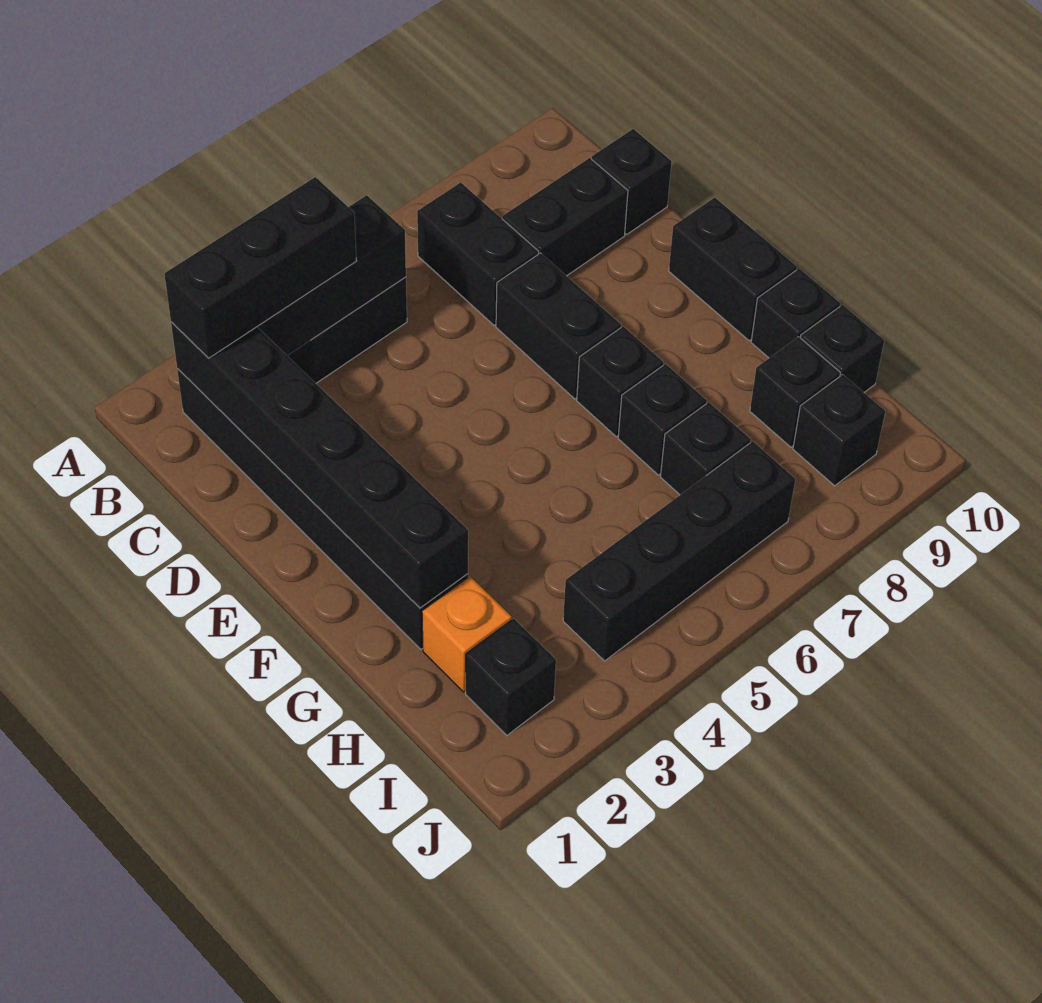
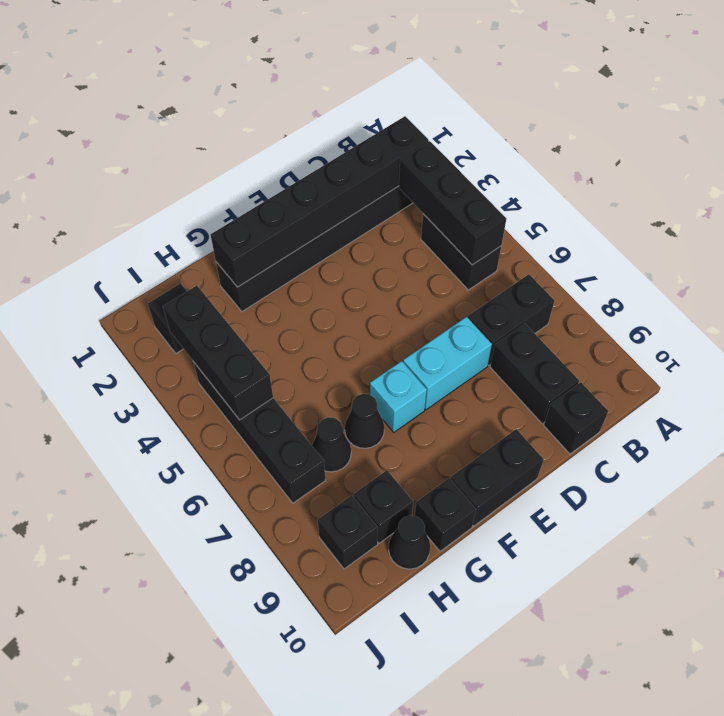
black brick B2:B4 level 3 -> black brick I3:I5 level 2
black brick D7:E7 level 1 -> cyan brick D7:E7 level 1
black brick F7 level 1 -> cyan brick F7 level 1
black brick G7 level 1 -> black cone G7 level 1
orange brick H2 level 1 -> none
black brick H7 level 1 -> black cone H7 level 1
black brick H10 level 1 -> black cone H10 level 1

